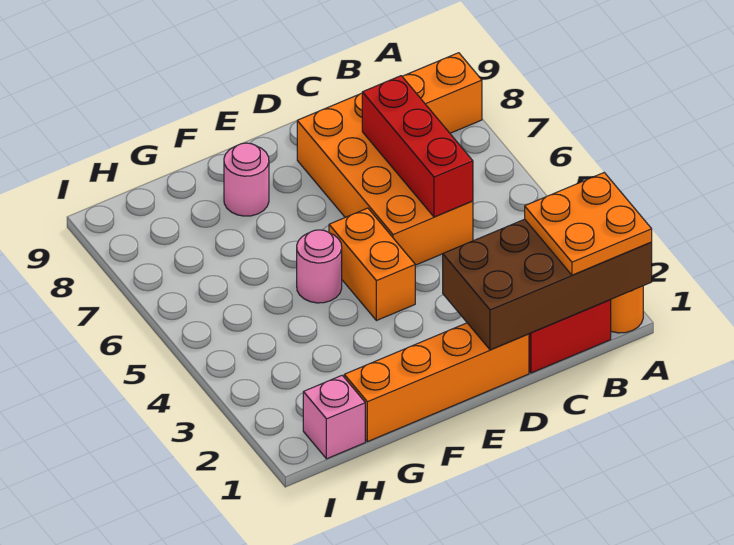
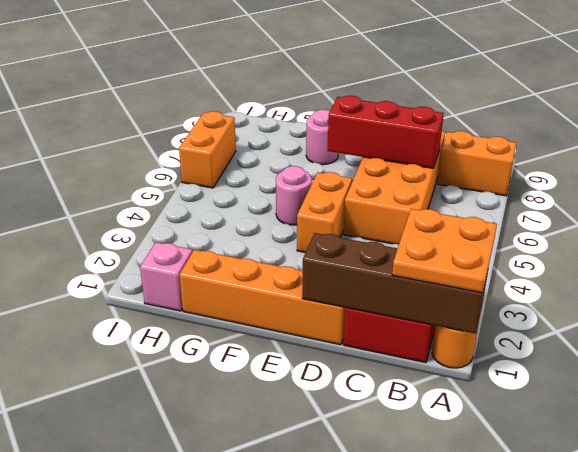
brown brick A1:D2 level 2 -> brown brick A1:D1 level 2
red brick C5:C7 level 2 -> red brick C7:E7 level 2
none -> orange brick I6:I7 level 1

